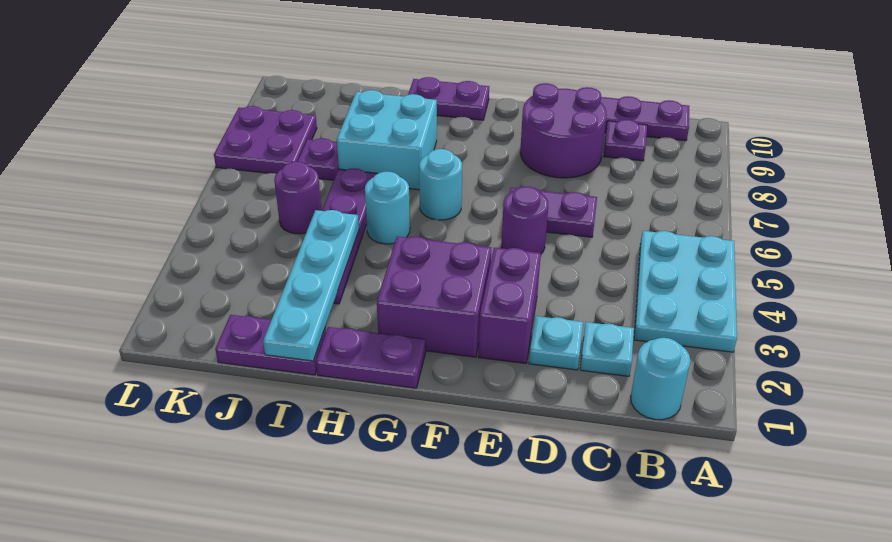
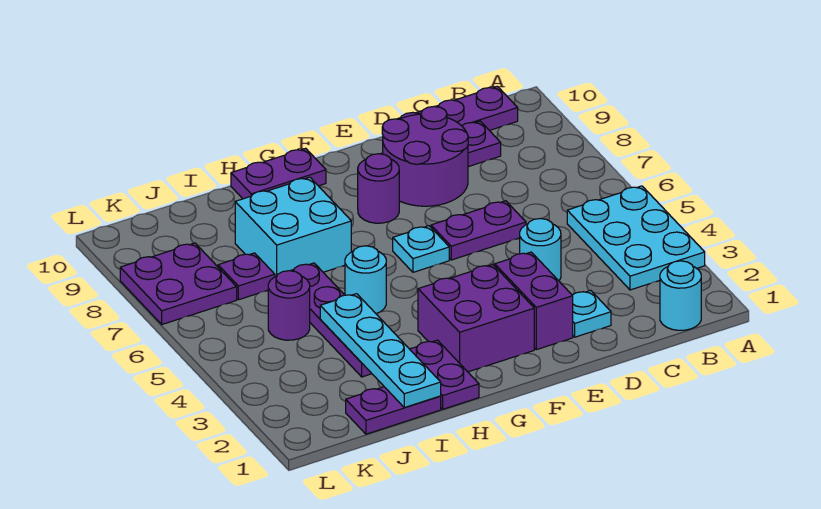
cyan plate C2 level 1 -> cyan plate F6 level 1
purple round brick E5 level 1 -> purple round brick F8 level 1
purple plate G1:H1 level 1 -> purple plate H1:H2 level 1
cyan round brick G6 level 1 -> cyan round brick D4 level 1

